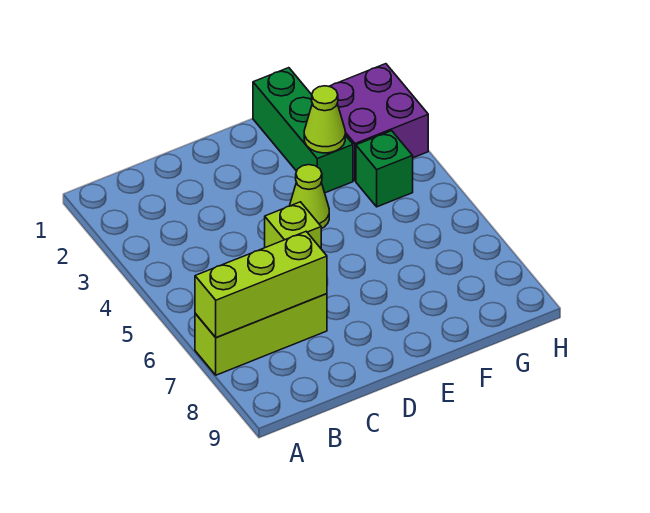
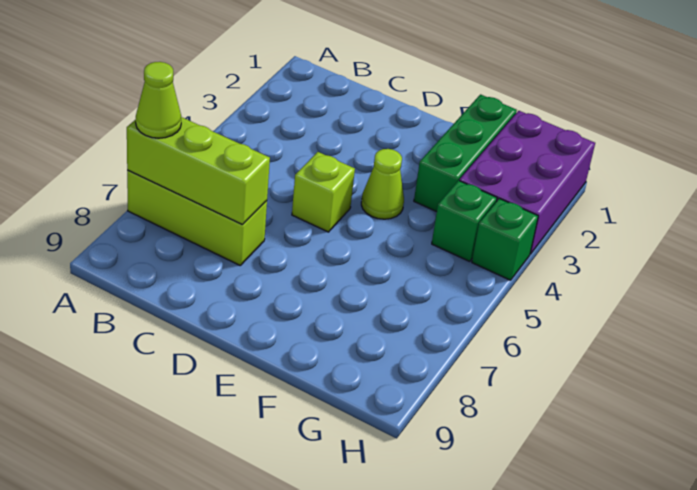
lime cone F3 level 2 -> lime cone A7 level 3
purple brick G2:H3 level 1 -> purple brick G1:H3 level 1
none -> green brick H4 level 1

